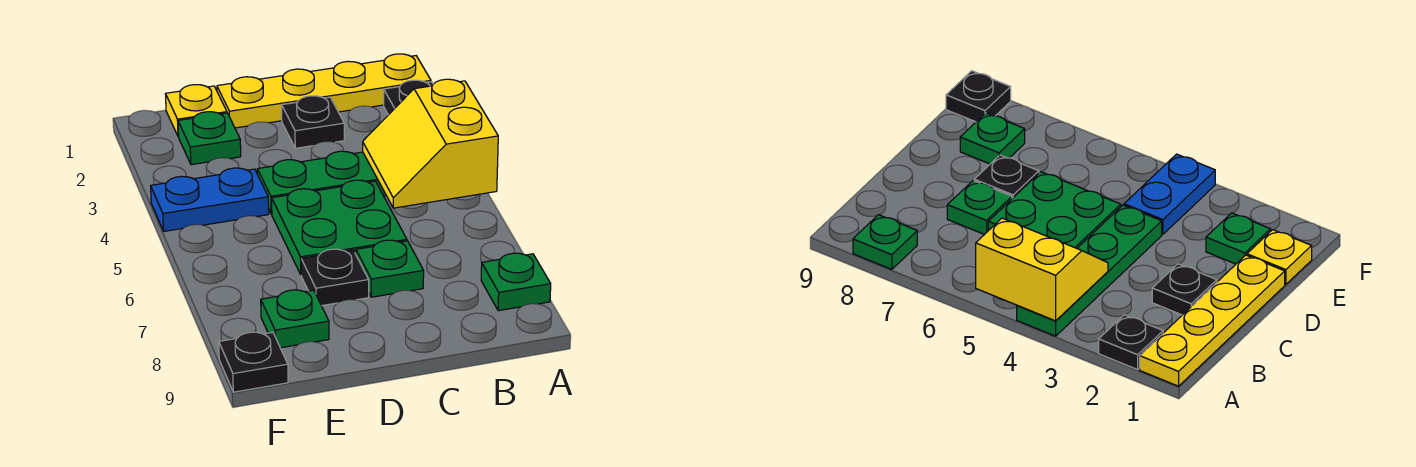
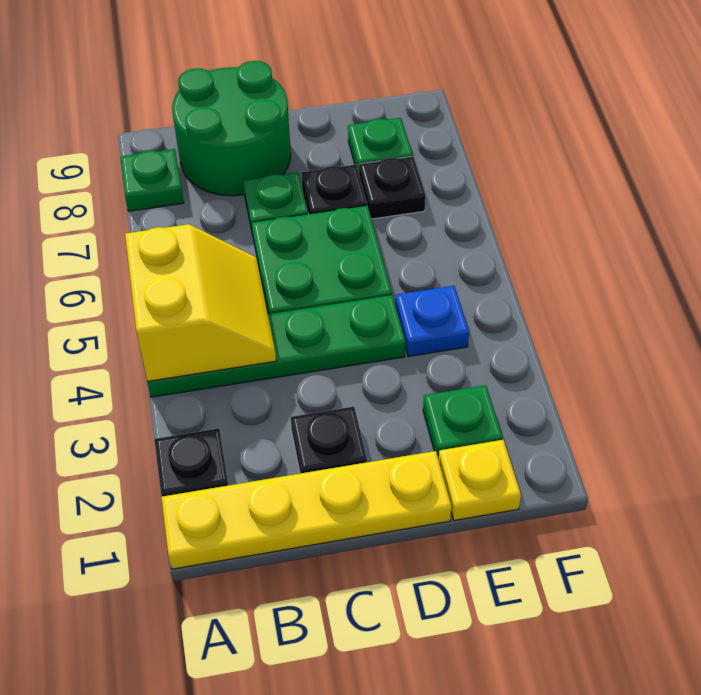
none -> green round brick B8:C9 level 1
blue plate E4:F4 level 1 -> blue plate E4 level 1
black plate F9 level 1 -> black plate E7 level 1

